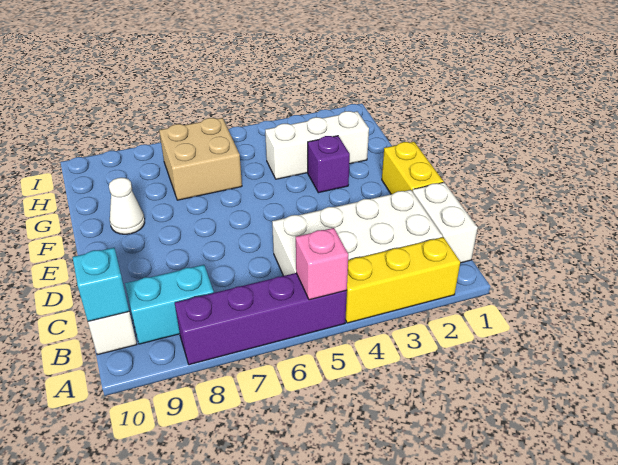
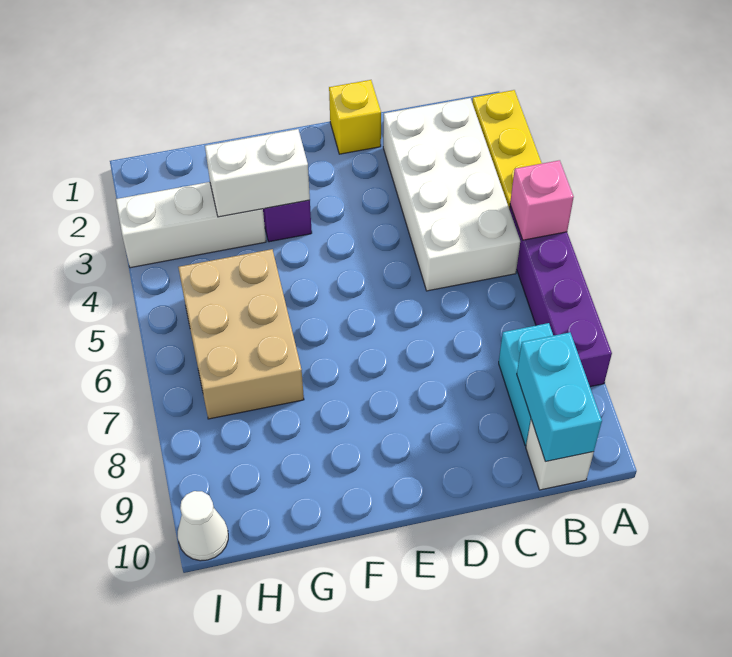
white brick B1:C1 level 1 -> white brick F3:G3 level 2
cyan brick B10 level 2 -> cyan brick B9:B10 level 2
yellow brick D1:E1 level 1 -> yellow brick D1 level 1
white cone F9 level 1 -> white cone I10 level 1
white brick G2:G4 level 1 -> white brick G3:I3 level 1
tan brick G6:H7 level 1 -> tan brick G5:H7 level 1

